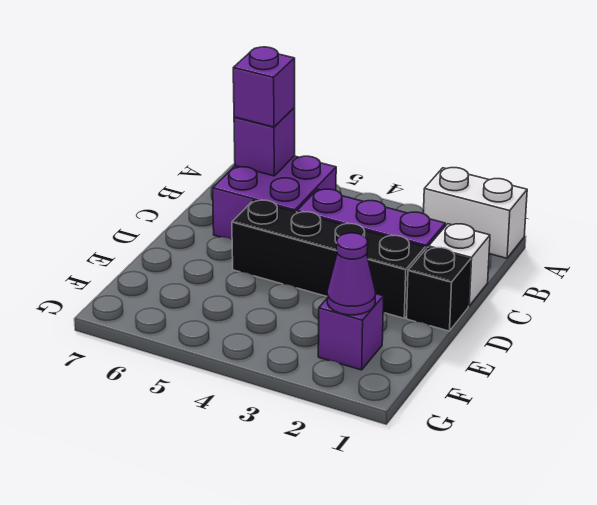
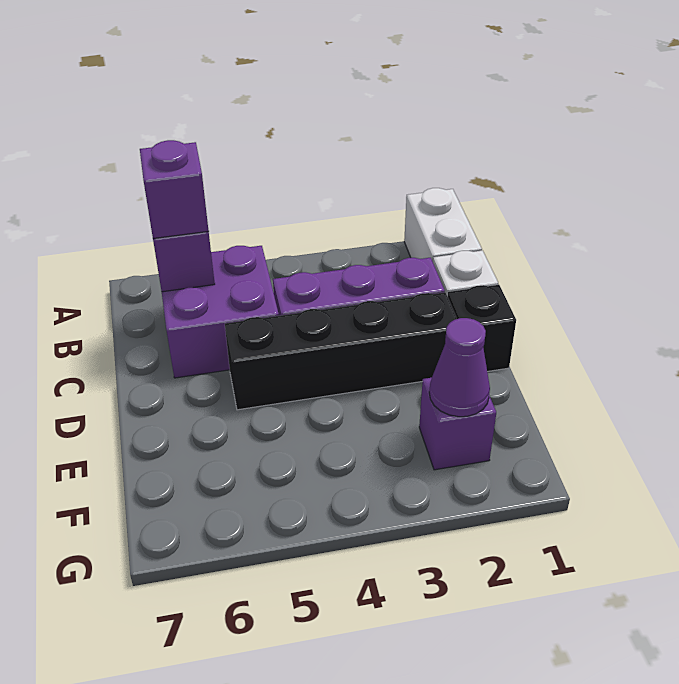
white brick A1:A2 level 1 -> white brick A1:B1 level 1

